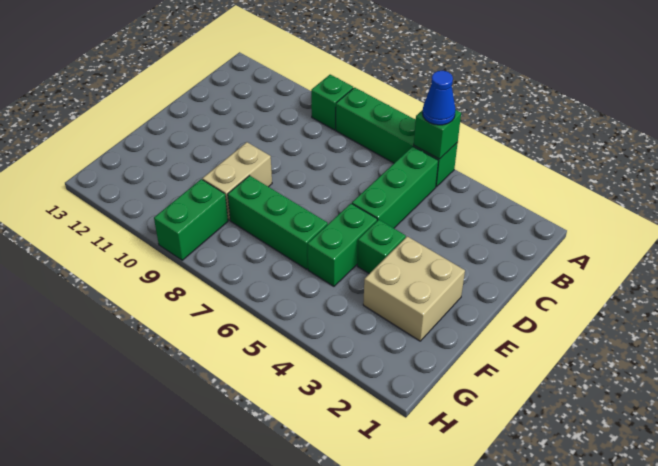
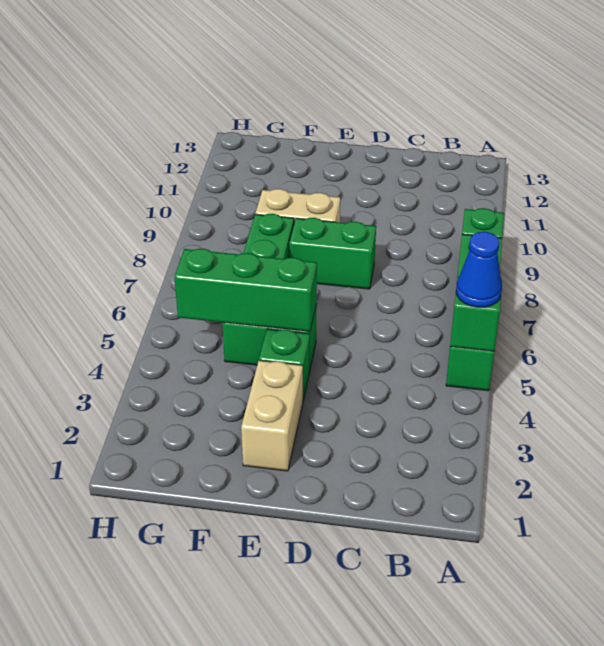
green brick B5:D5 level 1 -> green brick E5:G5 level 2
tan brick E2:F3 level 1 -> tan brick E2:E3 level 1
green brick G9:H9 level 1 -> green brick D8:E8 level 1

